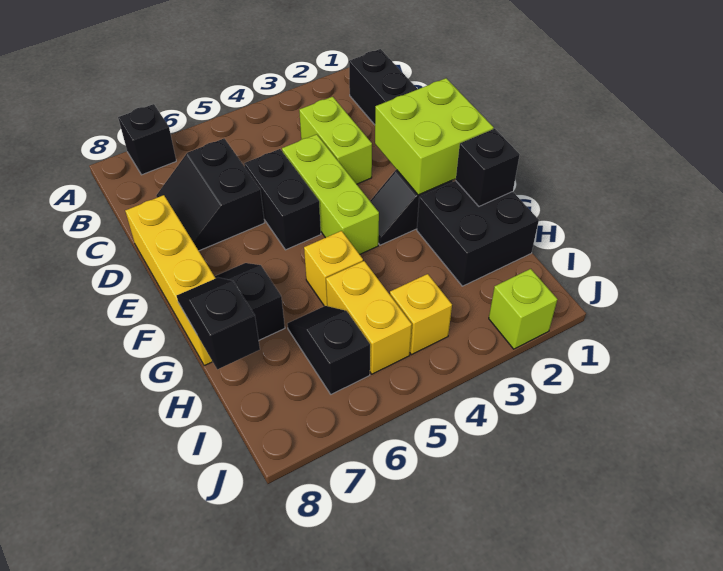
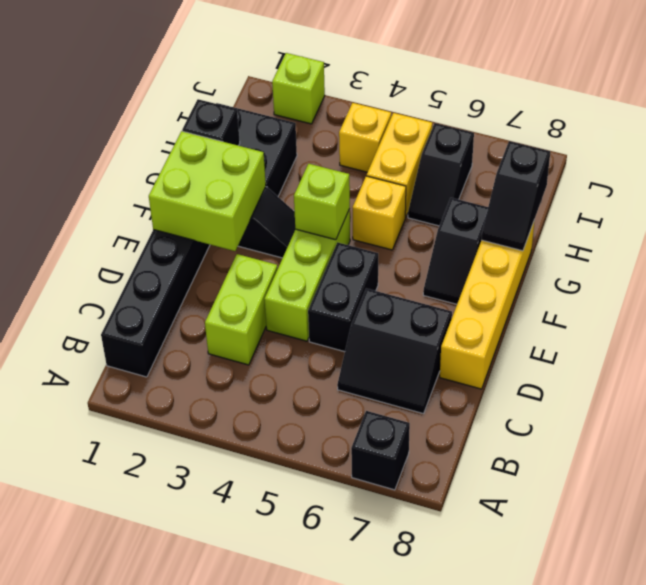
black slope C6:D7 level 1 top 6 -> black slope C6:D7 level 1 top D
none -> lime brick F4 level 2

